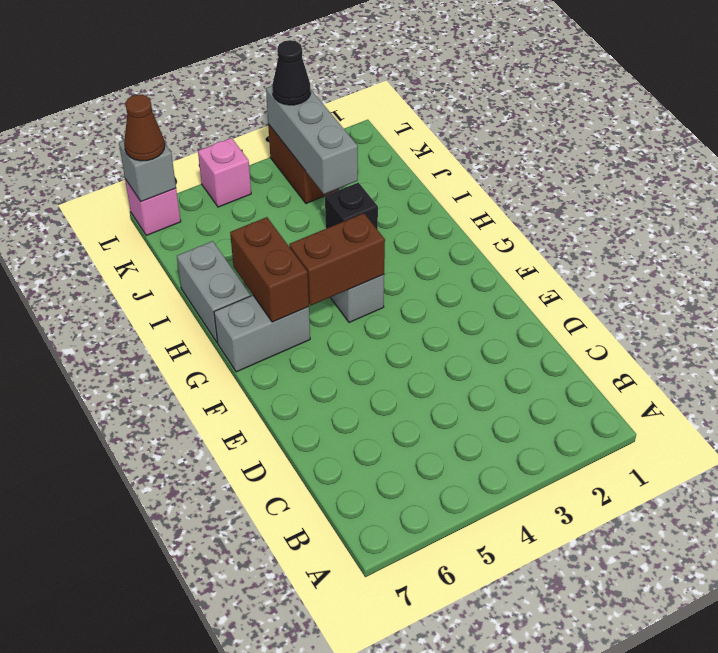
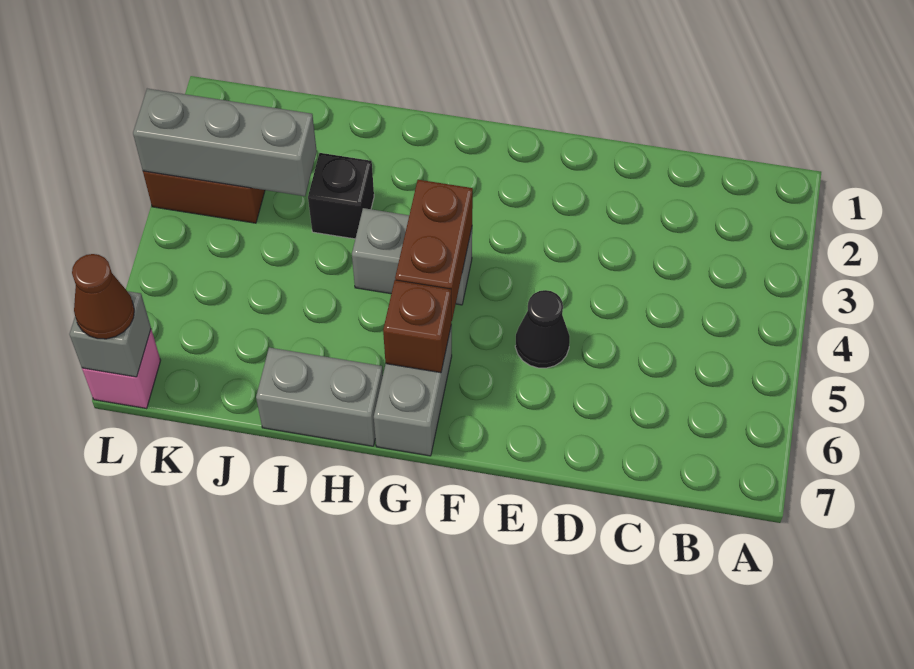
brown brick G6:H6 level 2 -> brown brick G6 level 2
black cone L3 level 3 -> black cone E5 level 1
pink brick L5 level 1 -> none

